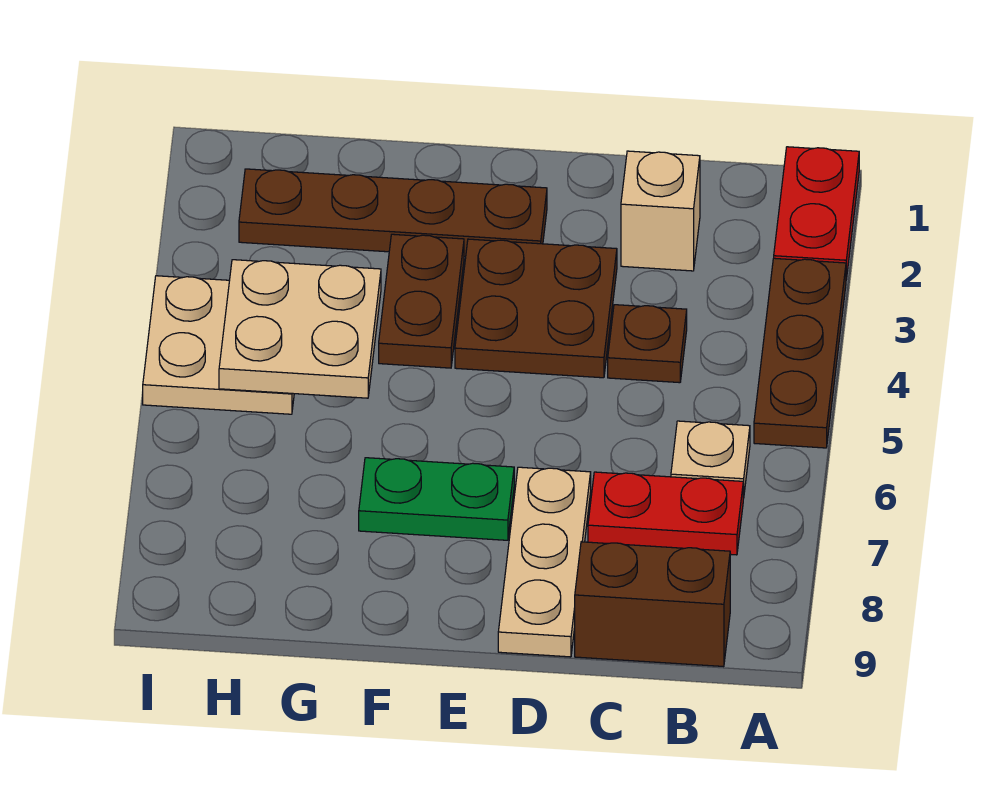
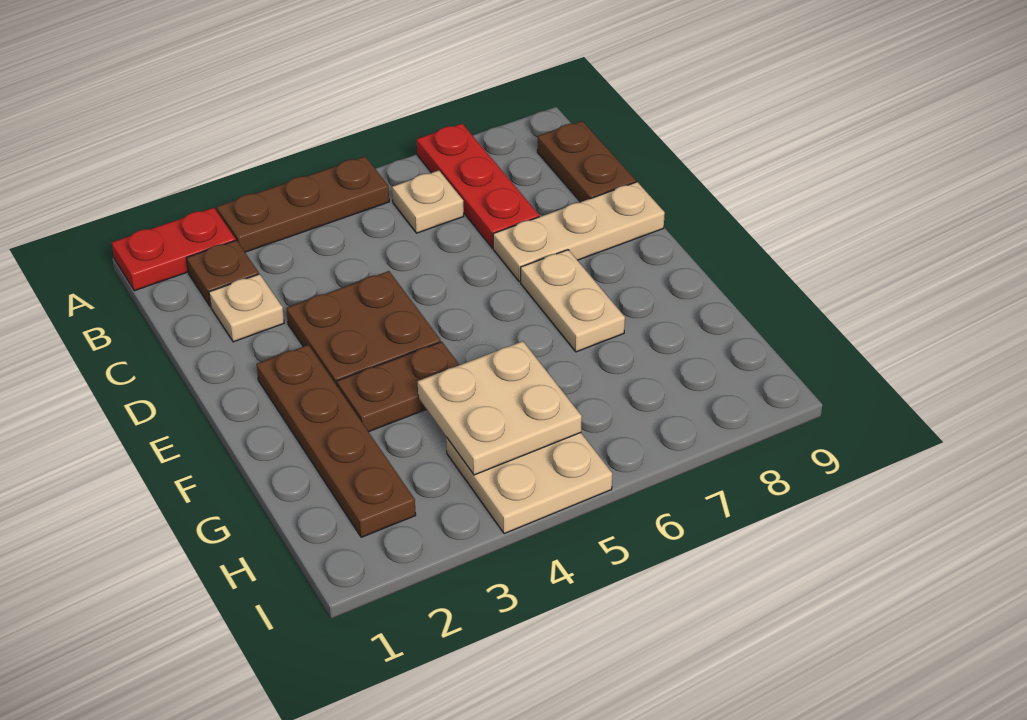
red plate B7:C7 level 1 -> red plate A7:C7 level 1
brown brick B9:C9 level 1 -> brown plate B9:C9 level 1
tan brick C2 level 1 -> tan plate C2 level 1
brown plate C4 level 1 -> brown plate B2 level 1
green plate E7:F7 level 1 -> tan plate E7:F7 level 1

